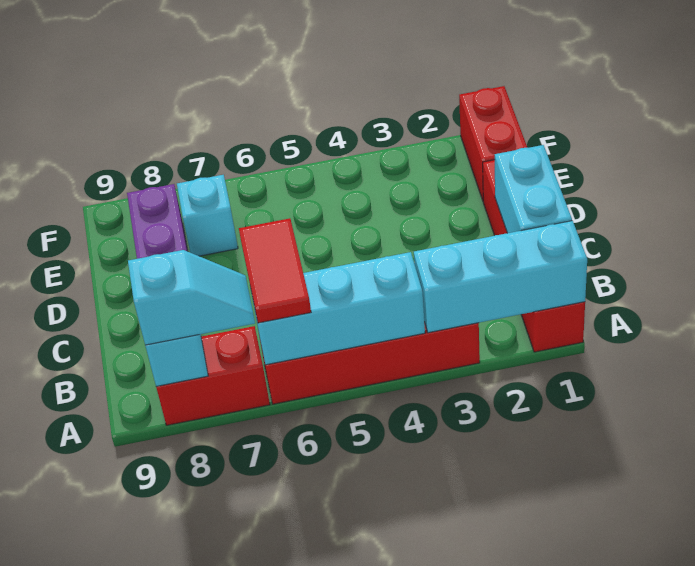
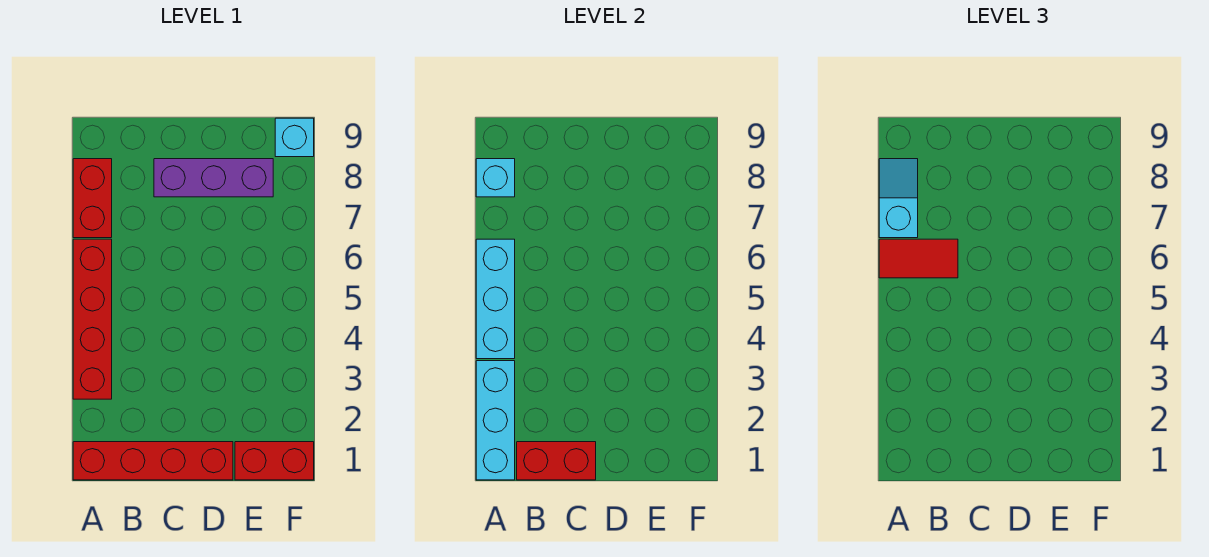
cyan slope A7:A8 level 3 top 8 -> cyan slope A7:A8 level 3 top 7
cyan brick B1:C1 level 2 -> red brick B1:C1 level 2
cyan brick E7 level 1 -> cyan brick F9 level 1

